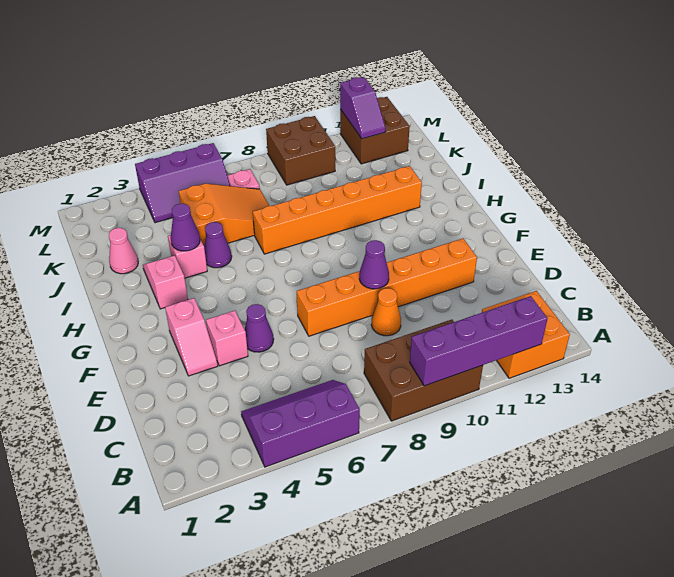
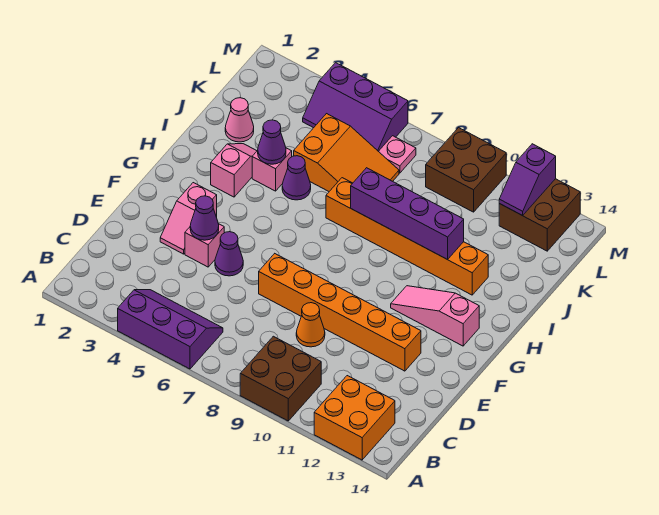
brown brick A8:B10 level 1 -> brown brick A9:B10 level 1
purple brick A9:A12 level 2 -> purple brick I8:I11 level 2
purple cone E9 level 2 -> purple cone E4 level 2
none -> pink slope G11:G13 level 1 top 13

